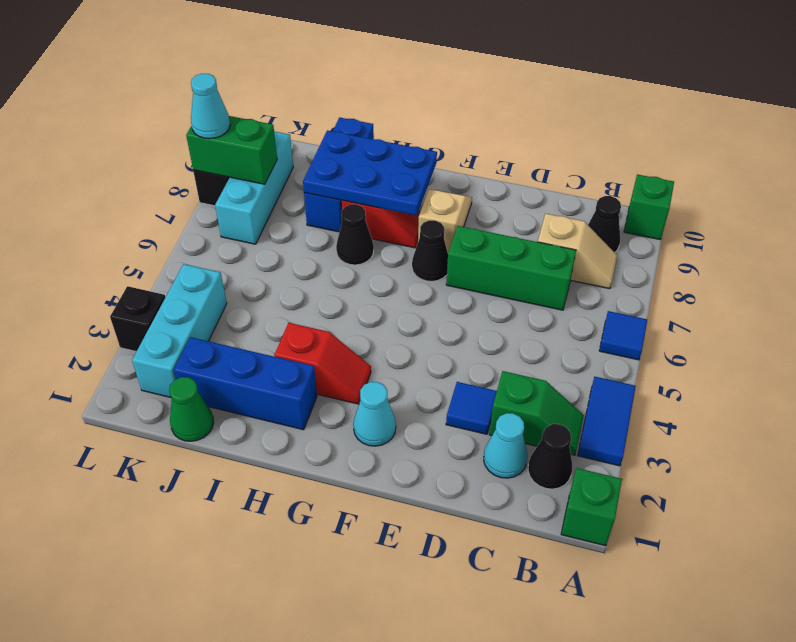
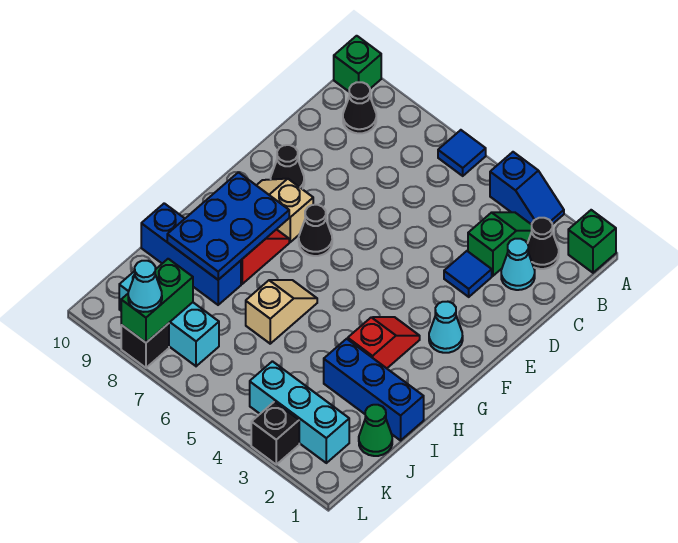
blue tile A3:A4 level 1 -> blue slope A3:A4 level 1 top 4
tan slope B8:C8 level 1 top C -> tan slope H6:I6 level 1 top I
green brick C7:E7 level 1 -> none
blue brick H2:J2 level 1 -> blue brick I1:I3 level 1
black cone H7 level 1 -> black cone E9 level 1

